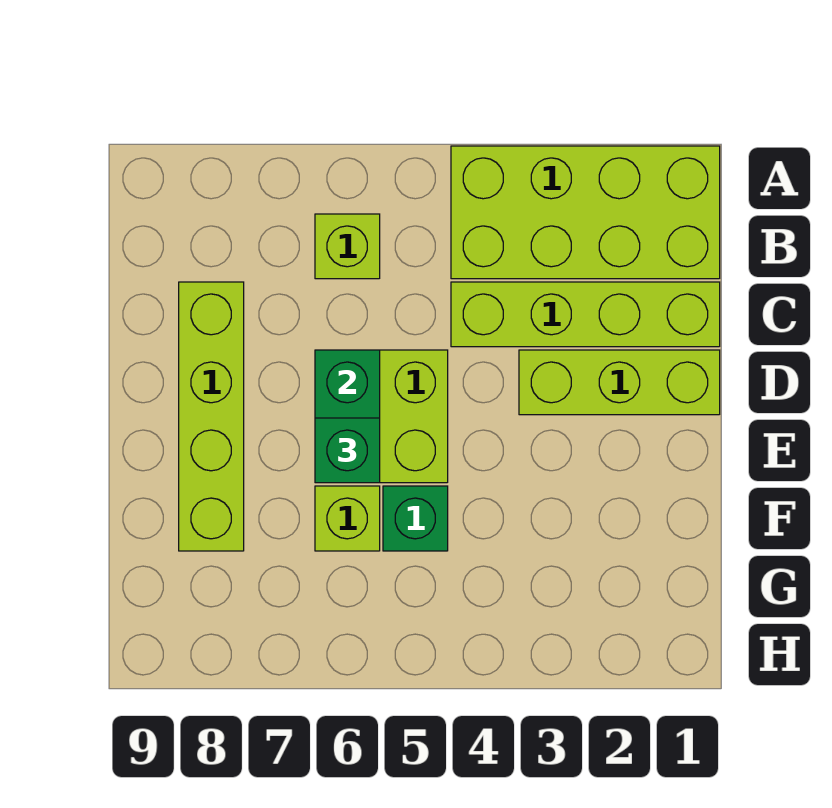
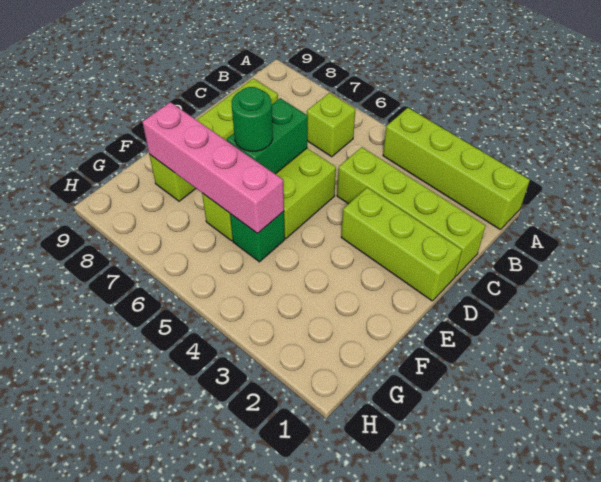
lime brick A1:B4 level 1 -> lime brick A1:A4 level 1
green brick E6 level 3 -> green round brick E6 level 3
none -> pink brick F5:F8 level 2

